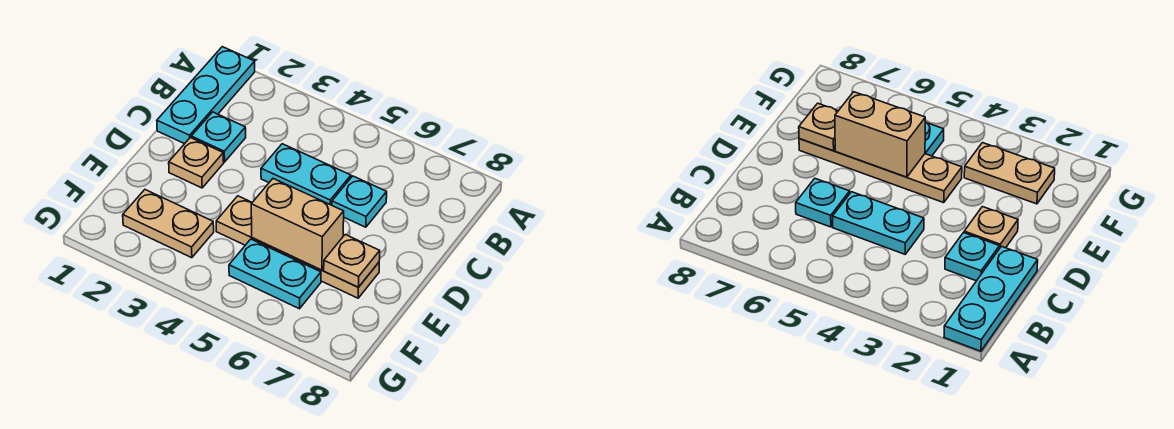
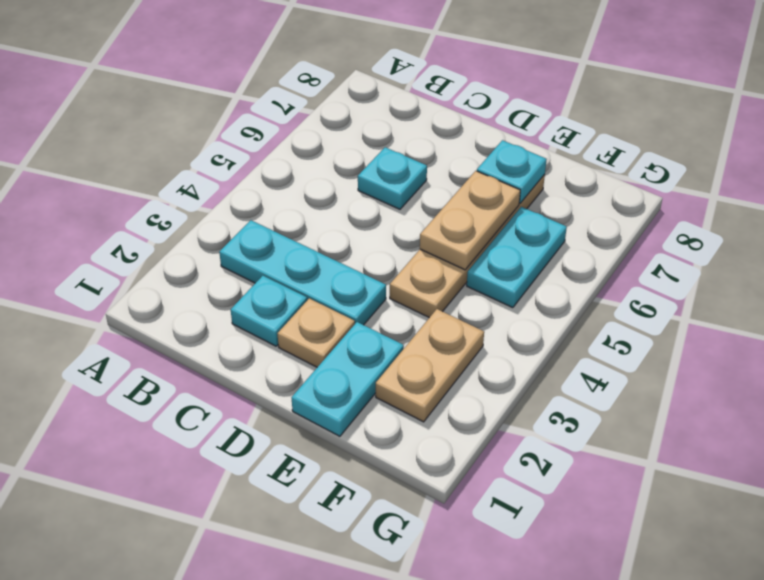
cyan plate A1:C1 level 1 -> cyan plate B3:D3 level 1
cyan plate C4:C5 level 1 -> cyan plate E1:E2 level 1
tan brick E5:E6 level 2 -> tan plate E5:E6 level 2
tan plate E7 level 2 -> cyan plate E7 level 2

